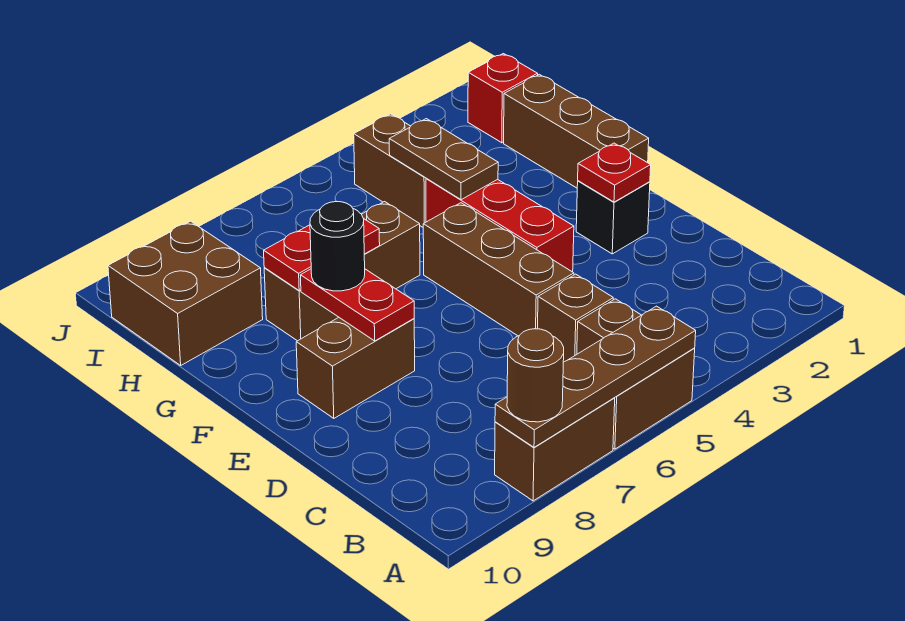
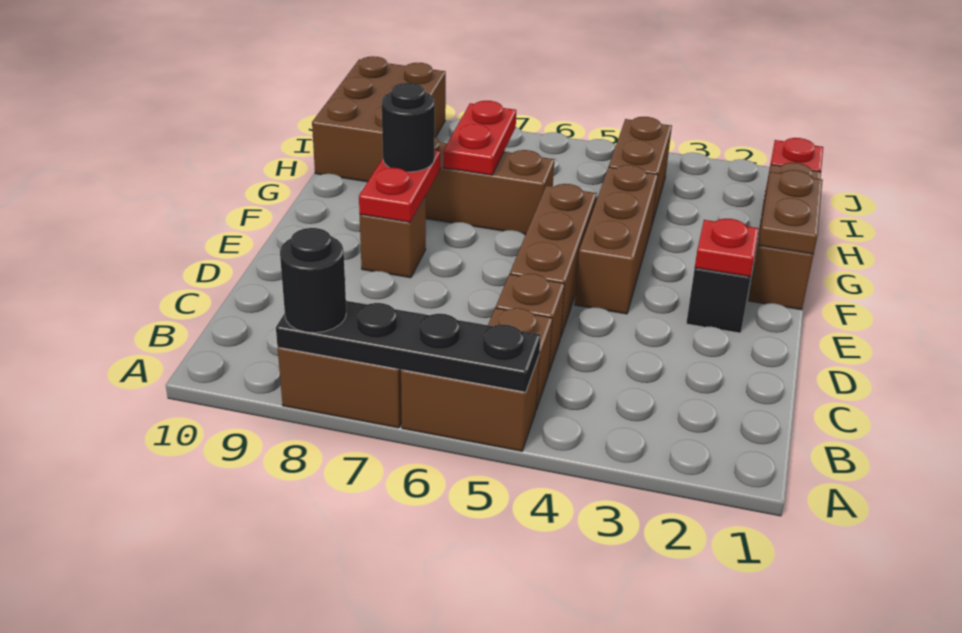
brown plate A5:A8 level 2 -> black plate A5:A8 level 2
brown round brick A8 level 3 -> black round brick A8 level 3
red brick E4:G4 level 1 -> brown brick E4:G4 level 1
brown brick E8:E9 level 1 -> brown brick E8 level 1
brown plate G4:H4 level 2 -> brown plate F1:G1 level 2
red plate G7:G8 level 2 -> red plate G7:H7 level 2
brown brick H9:I10 level 1 -> brown brick H9:J10 level 1

